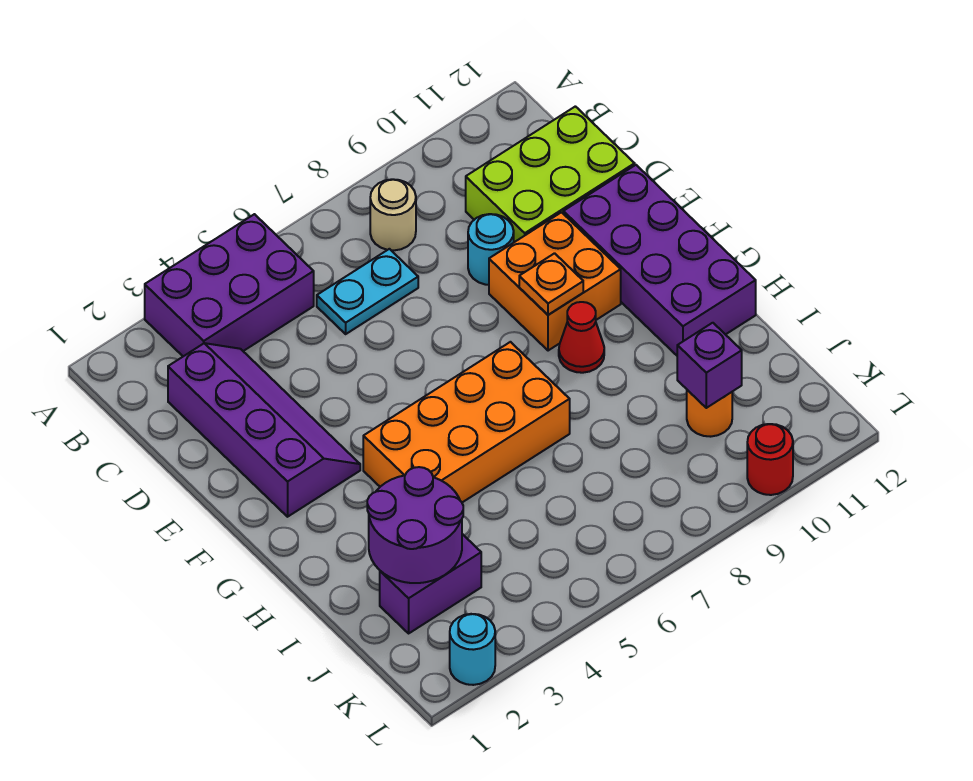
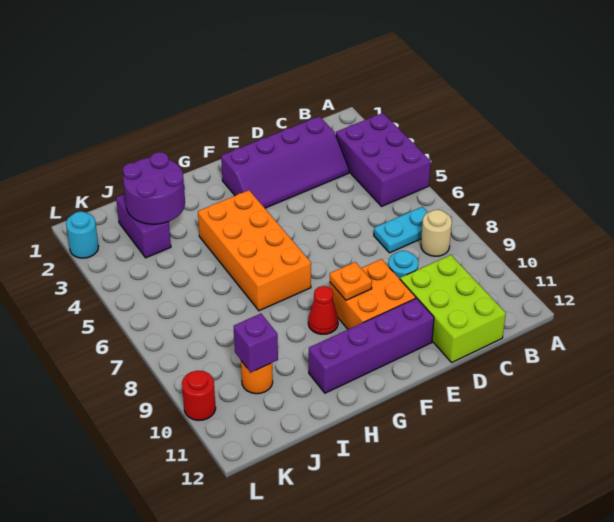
cyan plate C6:C7 level 1 -> cyan plate B7:C7 level 1
purple brick E11:H12 level 1 -> purple brick E11:H11 level 1

